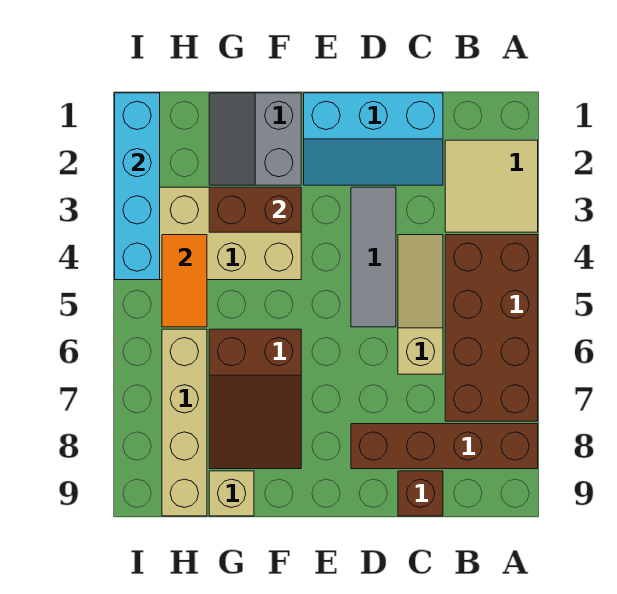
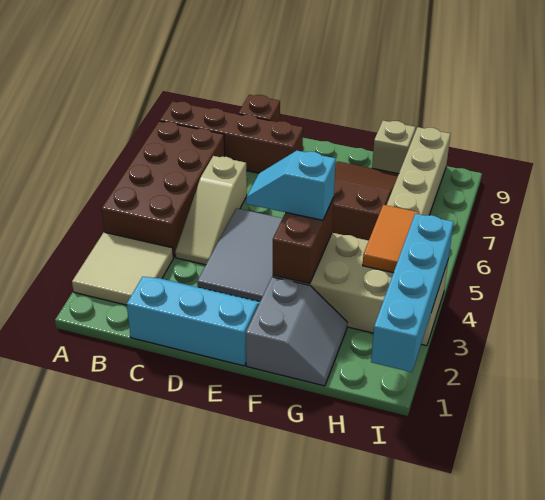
grey tile D3:D5 level 1 -> grey tile D3:E5 level 1
none -> cyan slope E4:F4 level 3 top F
brown brick F3:G3 level 2 -> brown brick F3:F4 level 2

